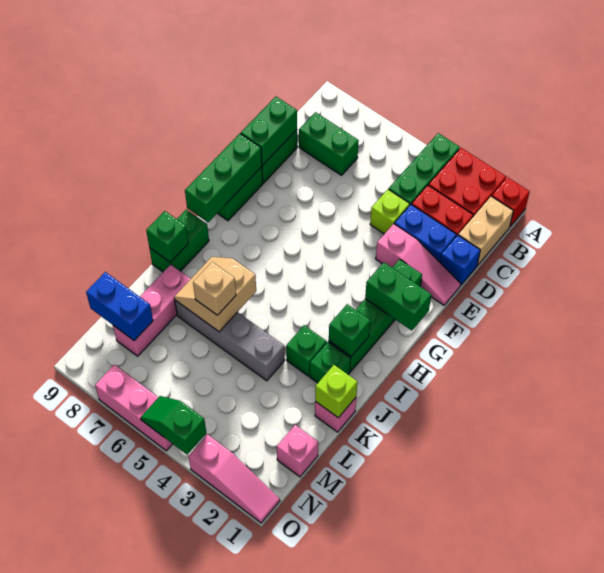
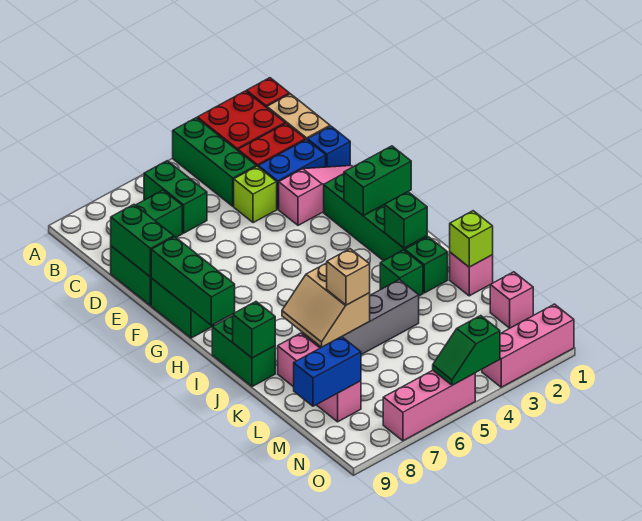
none -> green brick B6:C6 level 1
pink slope O1:O3 level 1 top 3 -> pink brick O1:O3 level 1

